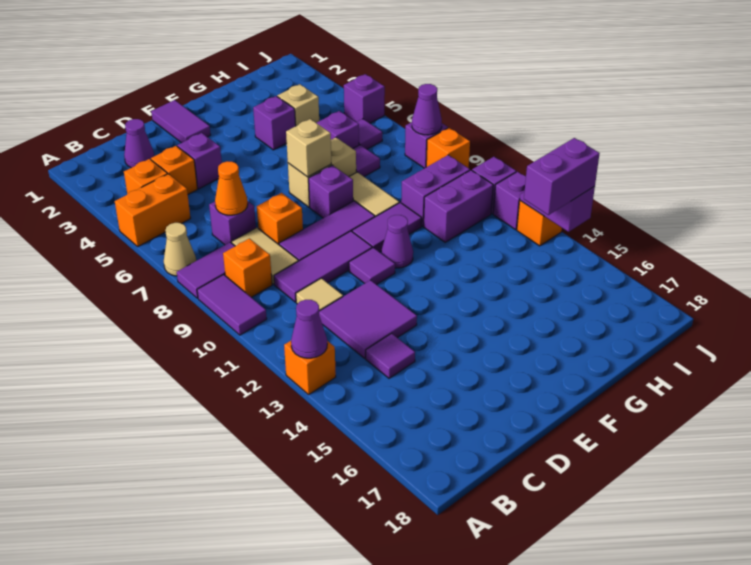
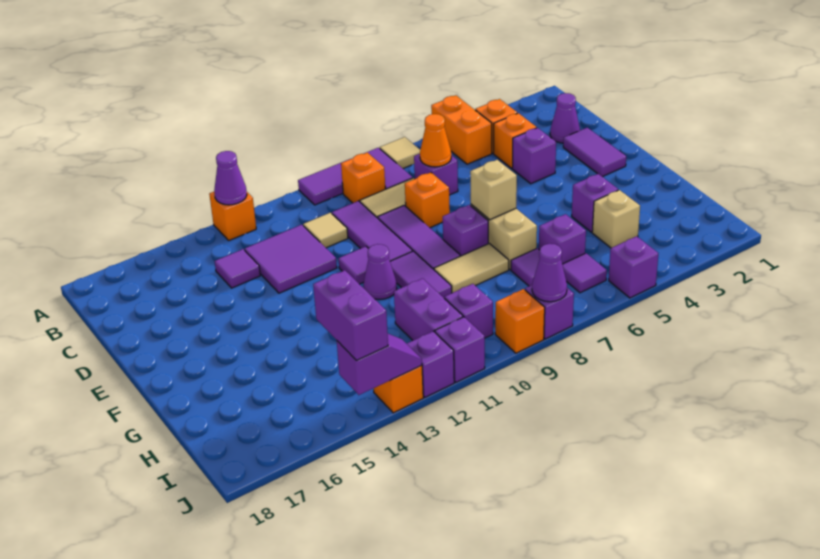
tan cone A7 level 1 -> tan tile A7 level 1
purple tile E1:E2 level 1 -> purple tile D2:E2 level 1
purple brick H10:I10 level 1 -> purple brick I10 level 1

